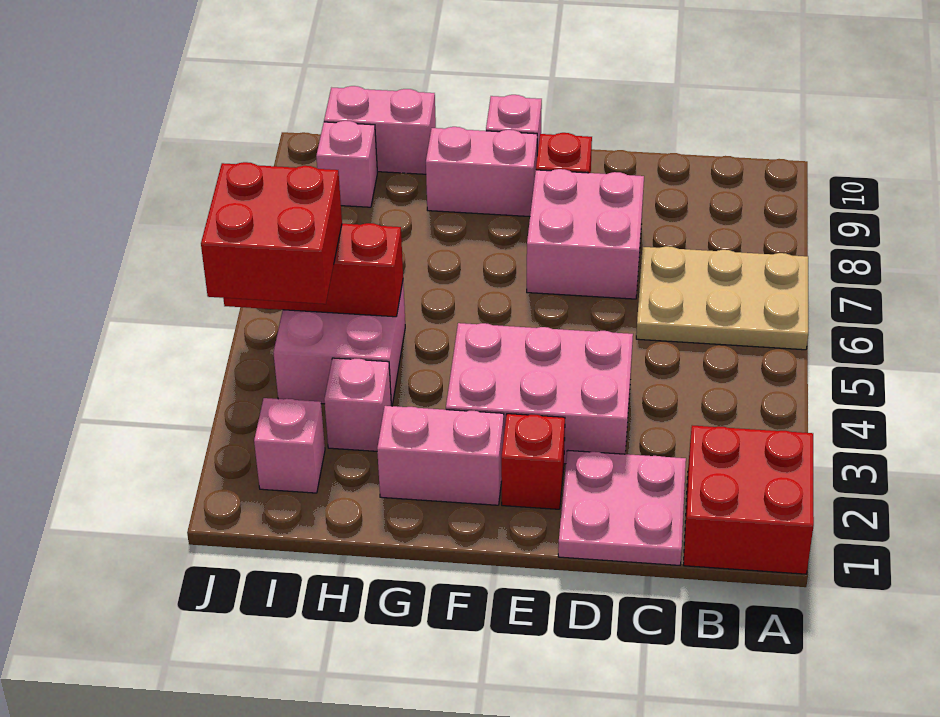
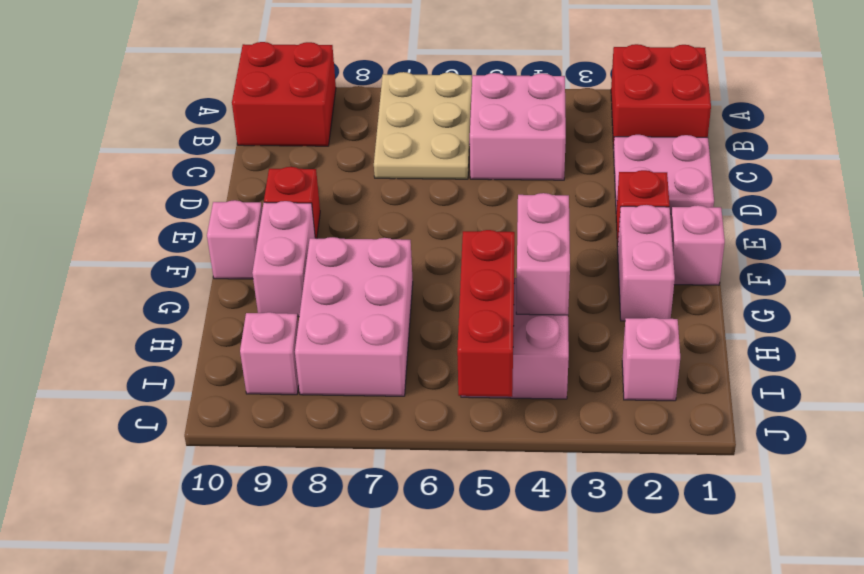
pink brick D3:F4 level 1 -> pink brick G7:I8 level 1
pink brick D7:E8 level 1 -> pink brick B4:C5 level 1
pink brick H3 level 1 -> pink brick F1 level 1
pink brick H10:I10 level 1 -> pink brick G4:H4 level 2
red brick I4:J5 level 3 -> red brick A9:B10 level 1

